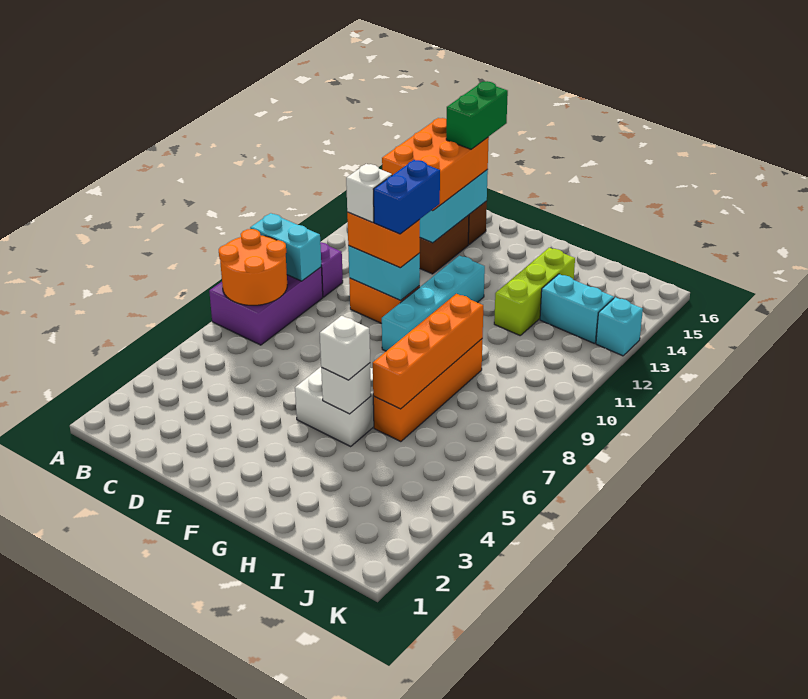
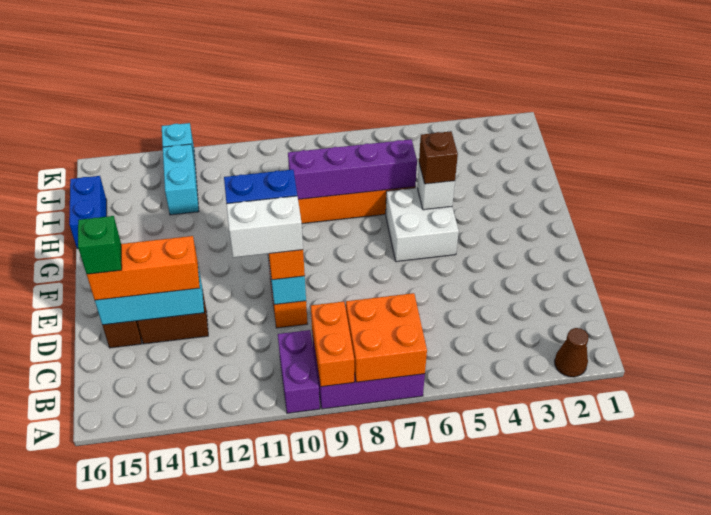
none -> brown cone A2 level 1
orange round brick A7:B8 level 2 -> orange brick A7:B8 level 2
cyan brick A9:B9 level 2 -> orange brick A9:B9 level 2
orange brick C13:D15 level 3 -> orange brick D13:D15 level 3
white brick D10 level 4 -> white brick D10:D11 level 4
green brick D15:D16 level 4 -> green brick D15 level 4
cyan brick F9:F12 level 1 -> none
white brick G5 level 3 -> brown brick G5 level 3
orange brick H6:H9 level 2 -> purple brick H6:H9 level 2
lime brick H12:H14 level 1 -> none
none -> blue brick H16:I16 level 1

